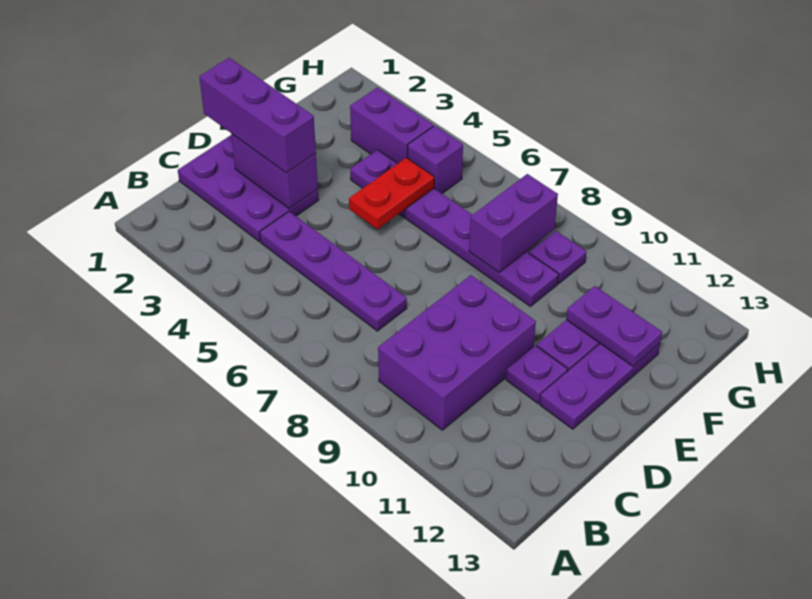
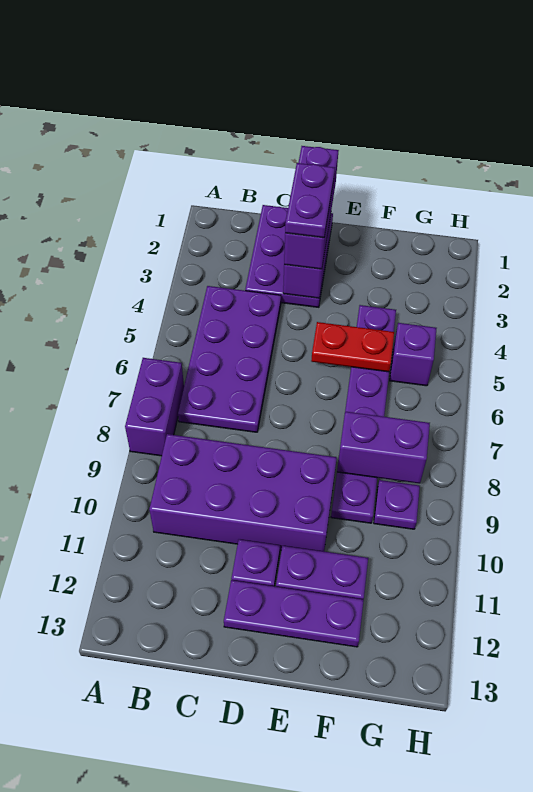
purple brick B9:D10 level 1 -> purple brick B9:E10 level 1
purple plate C4:C7 level 1 -> purple plate B4:C7 level 1
purple plate F11:F12 level 2 -> purple plate D2:D3 level 4
purple brick G3:G4 level 1 -> purple brick A7:A8 level 1

